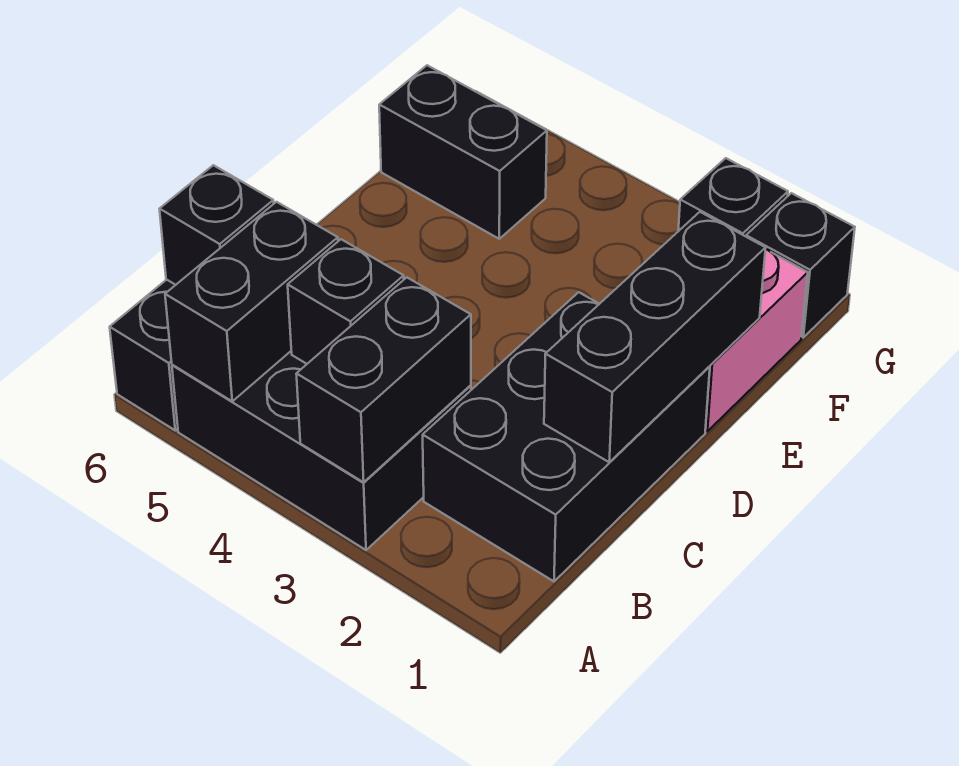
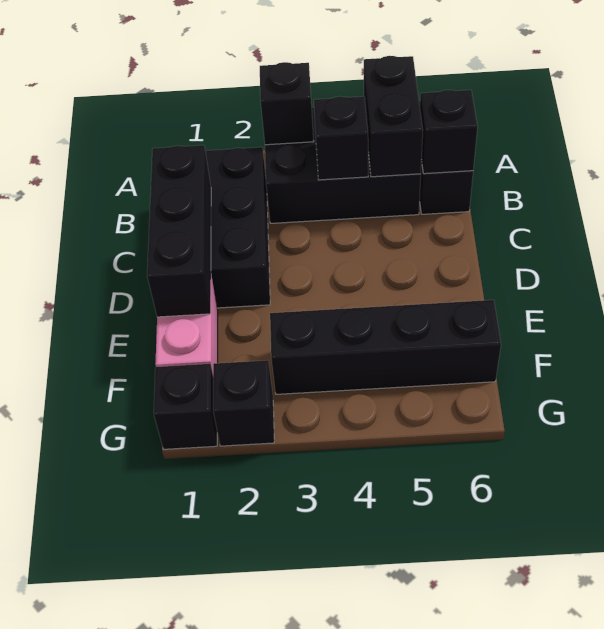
black brick A3:B3 level 2 -> black brick A3 level 2
black brick F5:F6 level 1 -> black brick F3:F6 level 1

